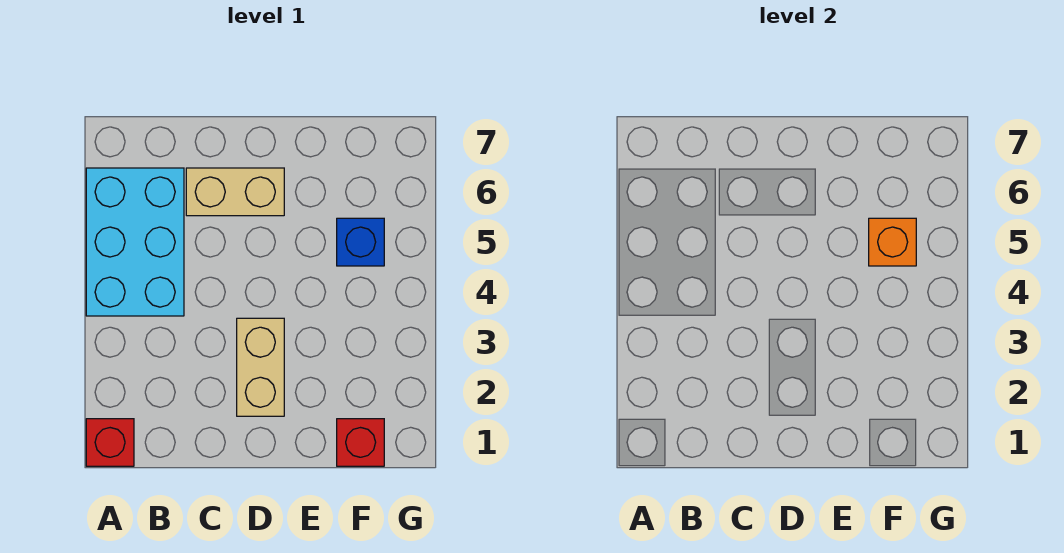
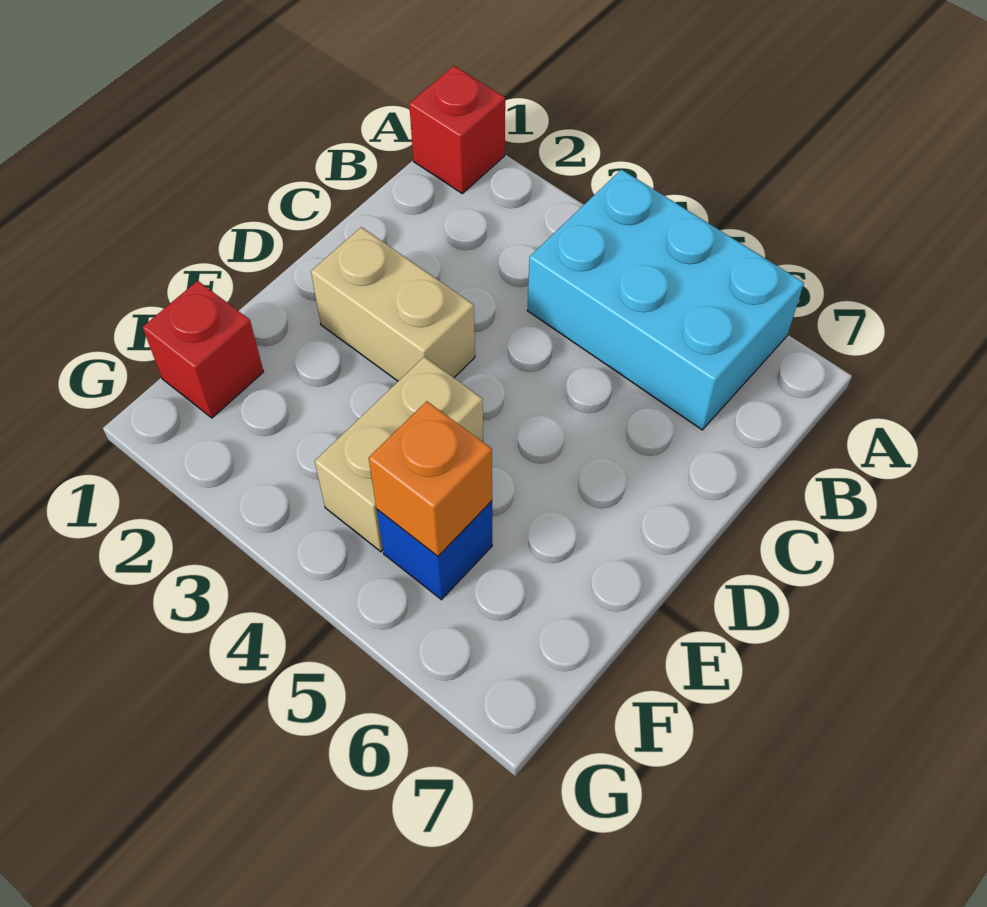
tan brick C6:D6 level 1 -> tan brick E4:F4 level 1

